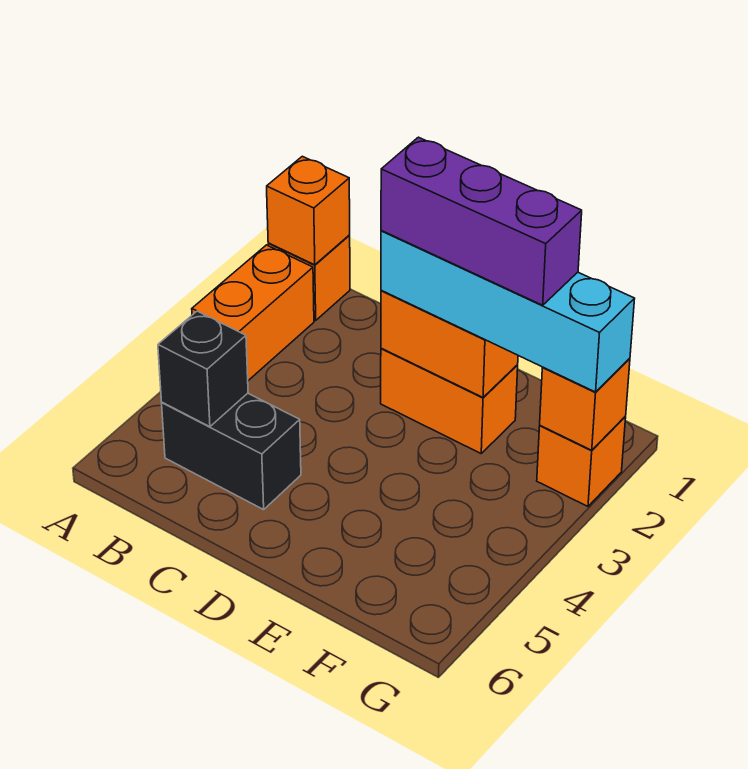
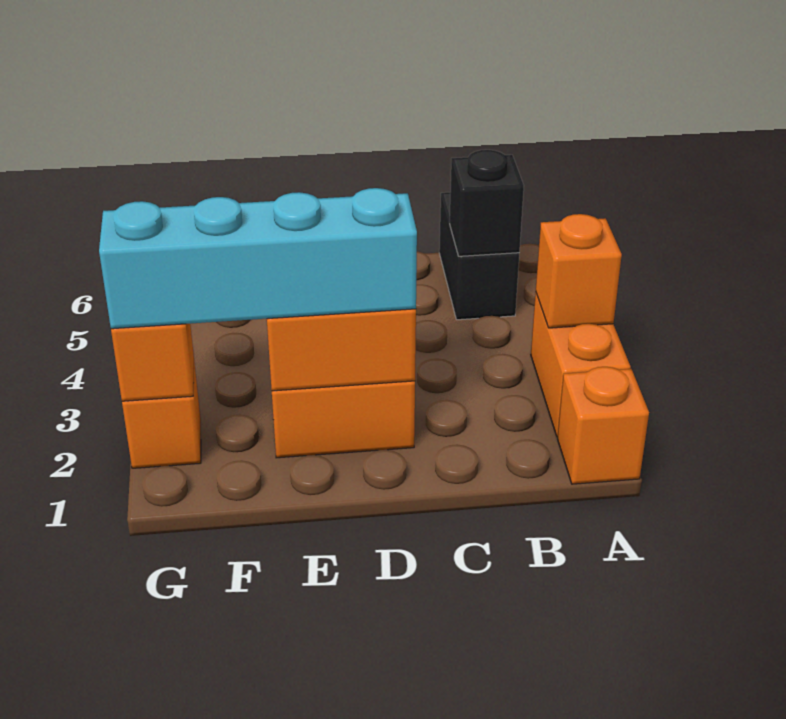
orange brick A1 level 2 -> orange brick A3 level 2
black brick B5:C5 level 1 -> black brick B5:B6 level 1
purple brick D2:F2 level 4 -> none

